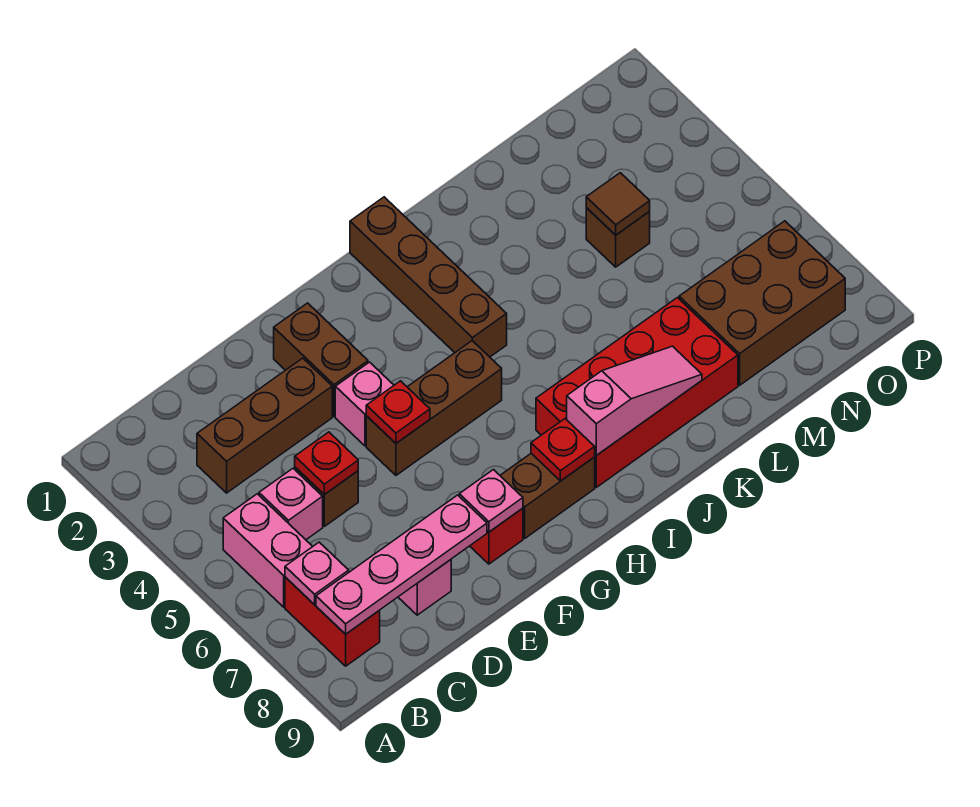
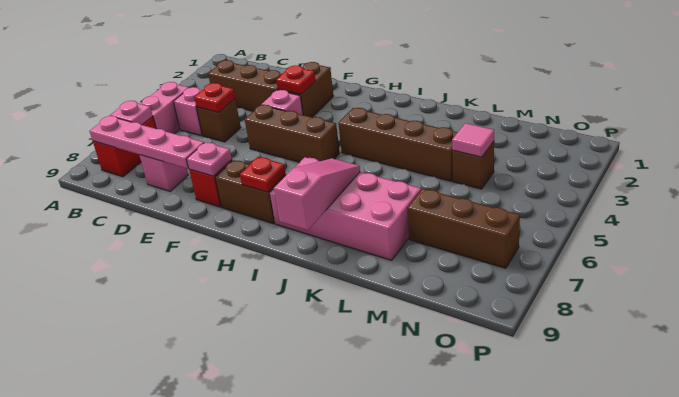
red plate F5 level 2 -> red plate F3 level 2
brown brick I1:I4 level 1 -> brown brick I4:L4 level 1
red brick I7:L8 level 1 -> pink brick I7:L8 level 1
pink slope I8:K8 level 2 top I -> pink slope J7:J9 level 2 top 9
brown tile M4 level 2 -> pink tile M4 level 2
brown brick M7:O8 level 1 -> brown brick M7:O7 level 1

